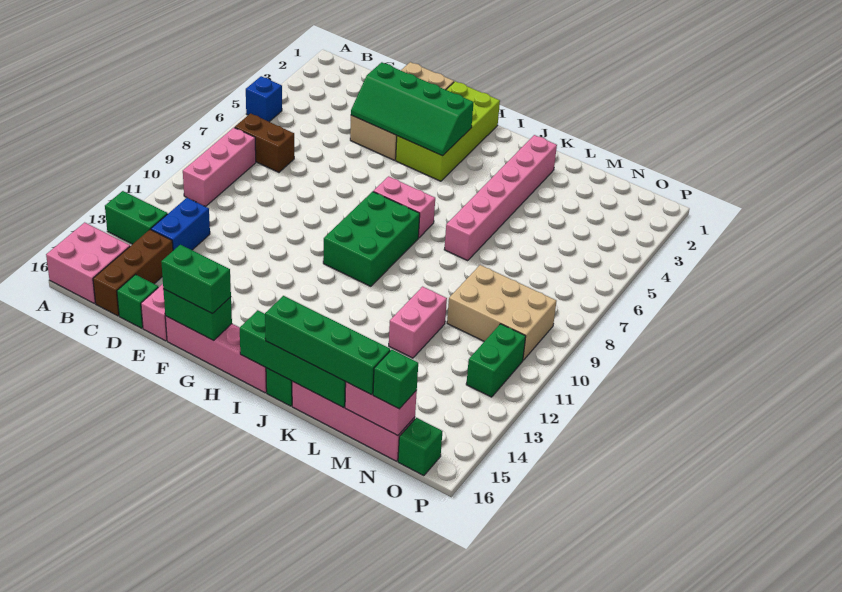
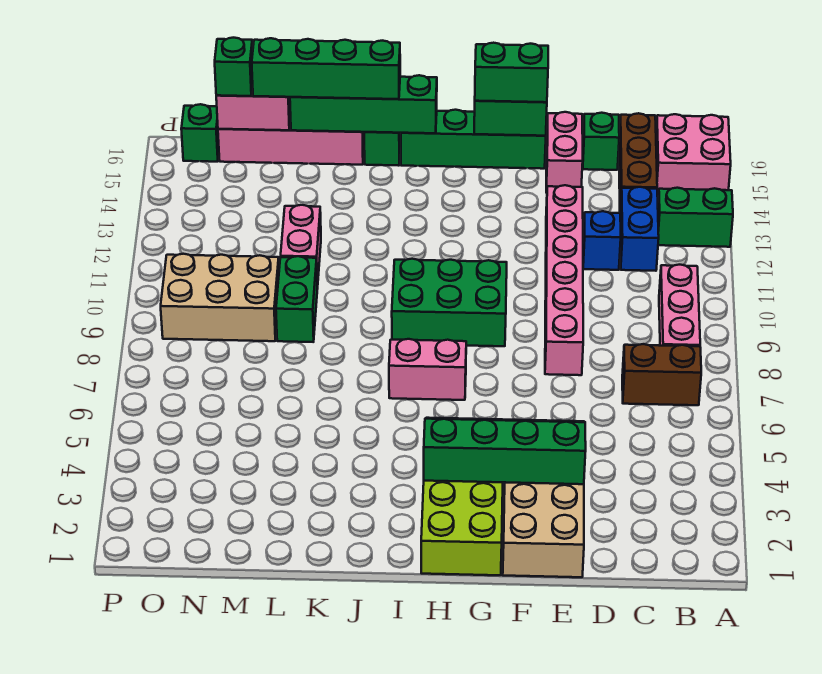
blue brick A5 level 1 -> blue brick D12 level 1
pink brick F16:I16 level 1 -> green brick F16:I16 level 1
green brick H8:I10 level 1 -> green brick G9:I10 level 1
pink brick K2:K7 level 1 -> pink brick E8:E13 level 1
green brick O11:O12 level 1 -> green brick L9:L10 level 1

